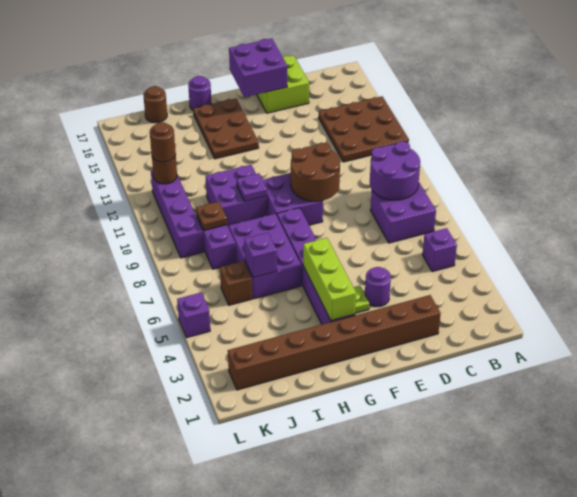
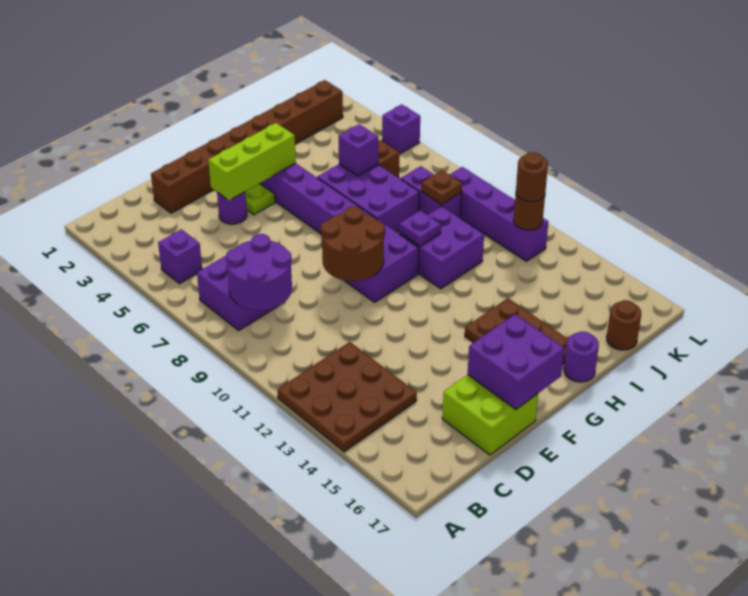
lime brick G3:G5 level 2 -> lime brick E4:G4 level 2

